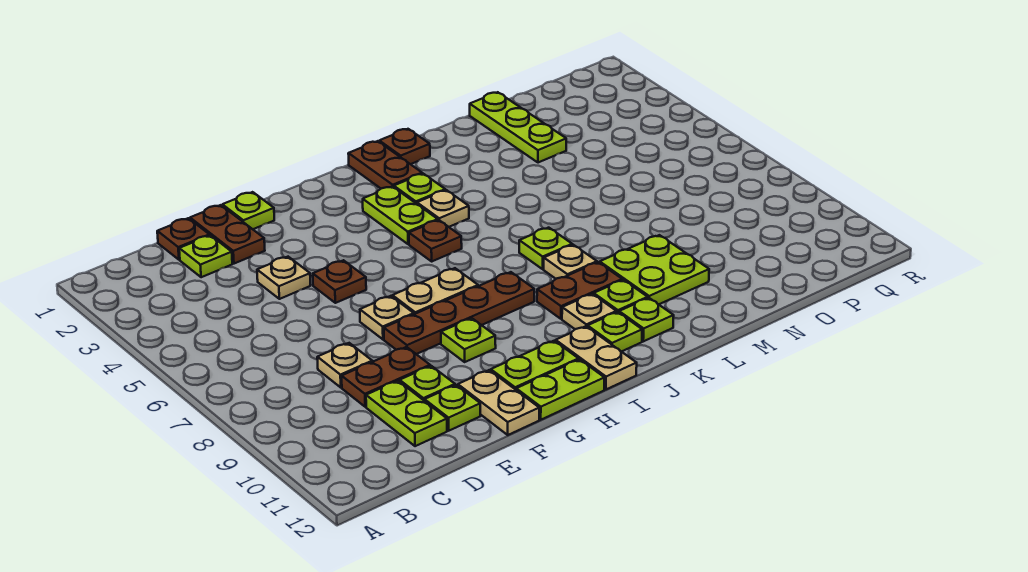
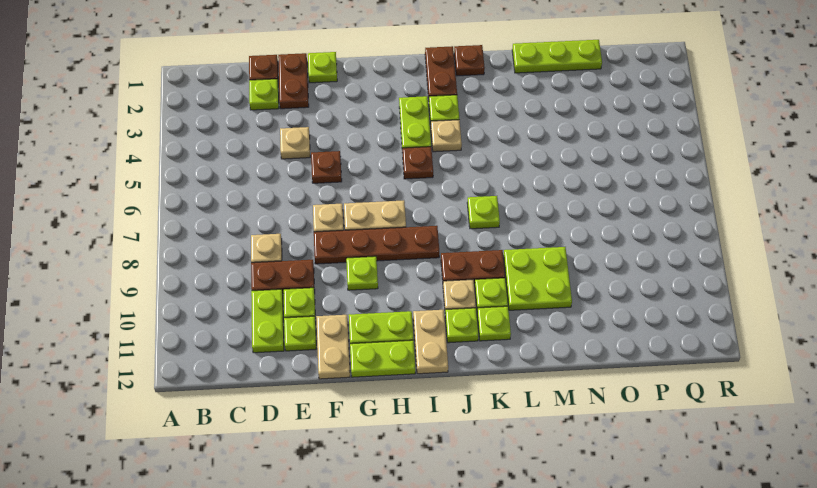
tan plate K8 level 1 -> none
lime plate N1:N3 level 1 -> lime plate M1:O1 level 1

